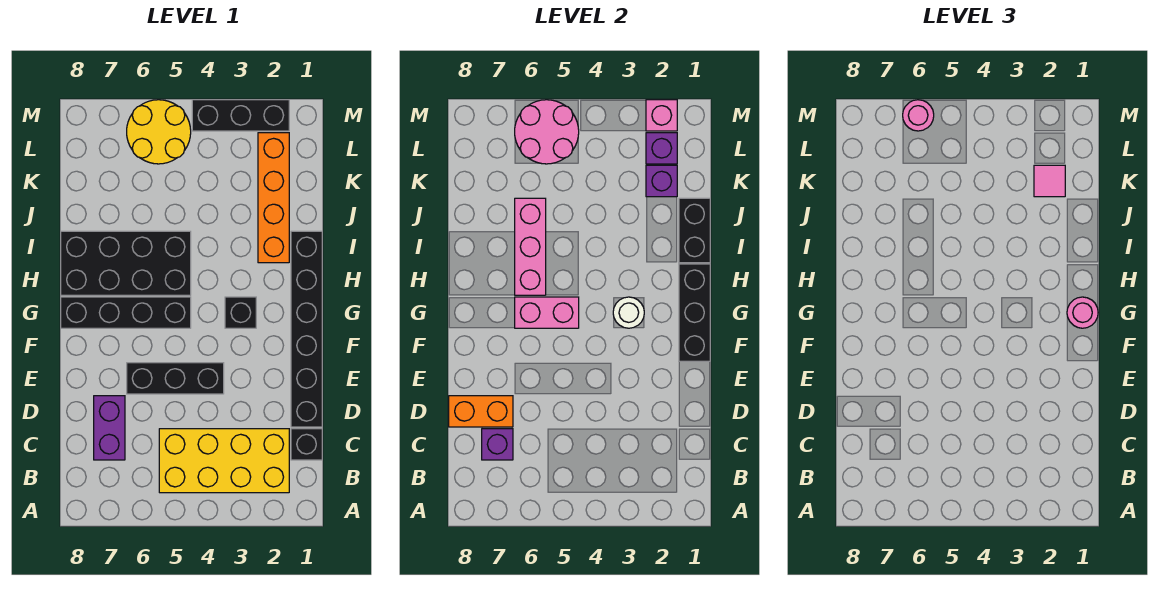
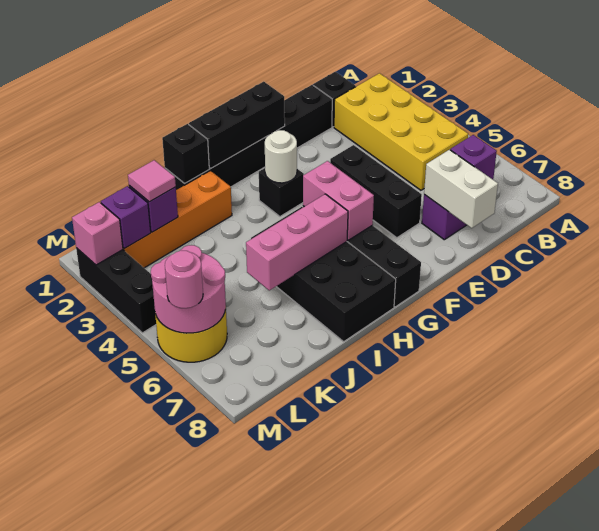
orange brick D7:D8 level 2 -> white brick D7:D8 level 2
pink round brick G1 level 3 -> none
black brick I1:J1 level 2 -> black brick I1 level 2

